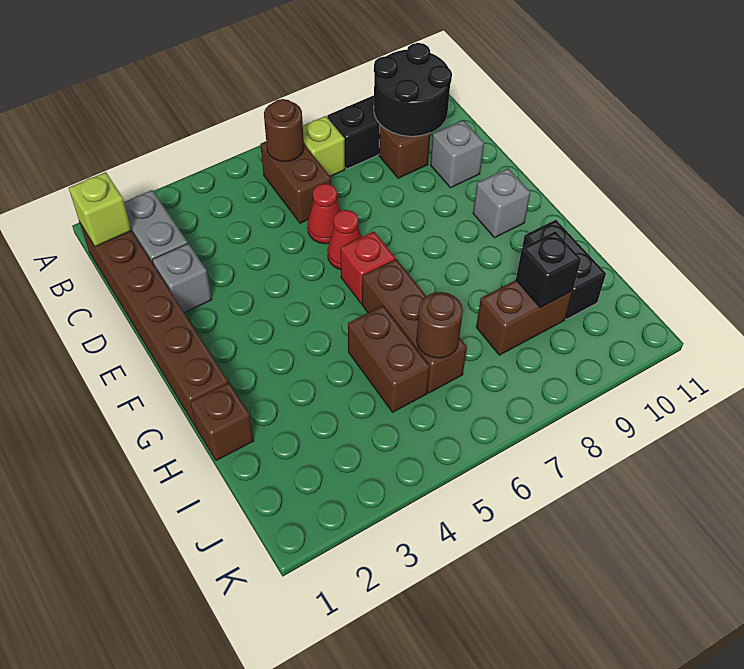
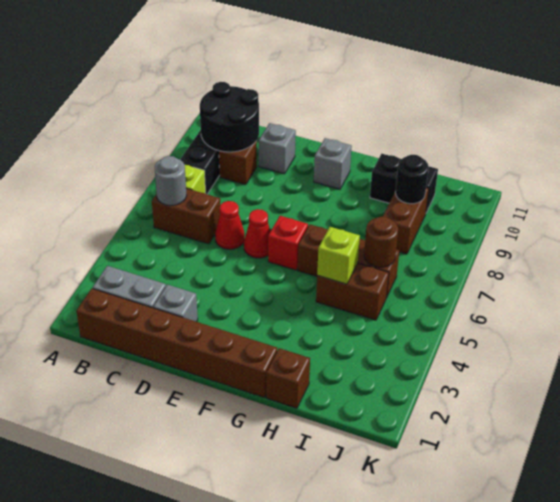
lime brick B1 level 2 -> lime brick H5 level 2
brown round brick B6 level 2 -> grey round brick B6 level 2
black brick I9 level 2 -> black round brick I9 level 2

